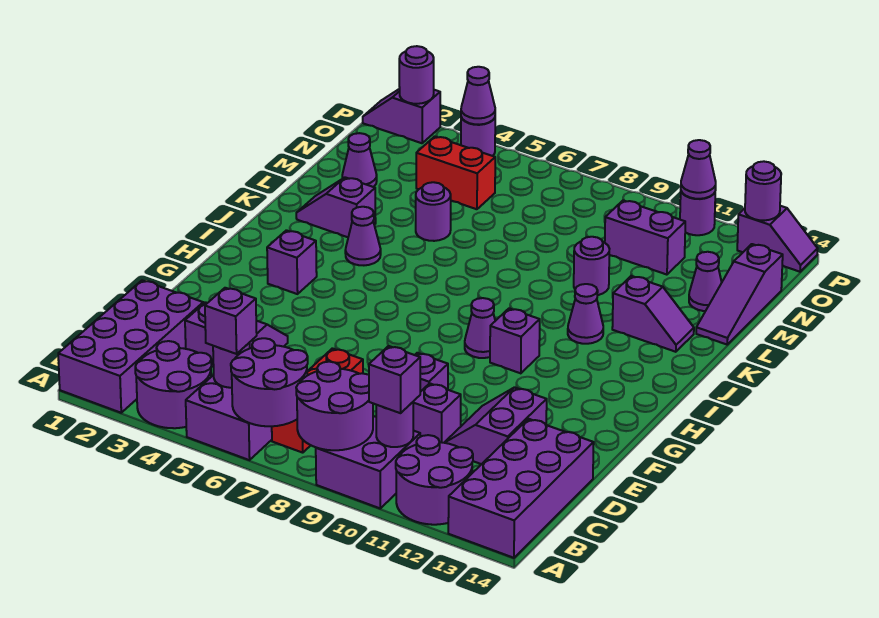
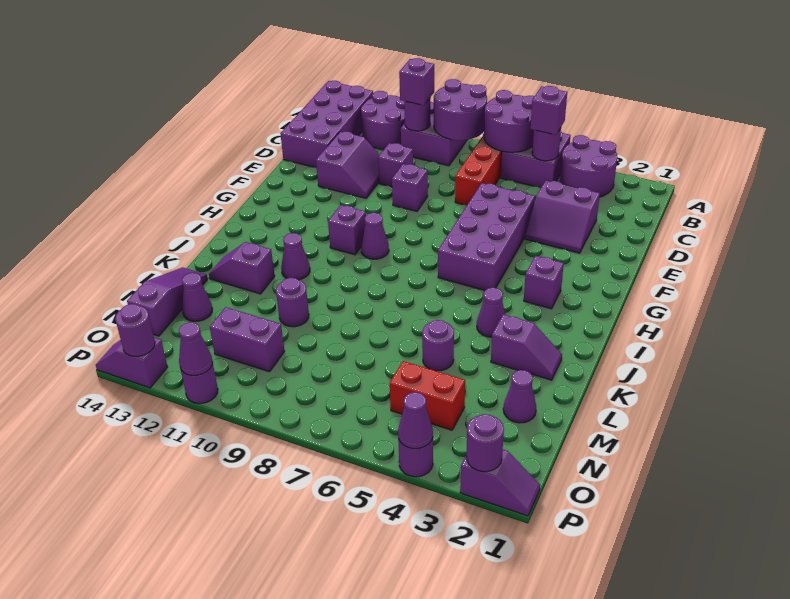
purple brick A1:D2 level 1 -> purple brick E5:H6 level 1

